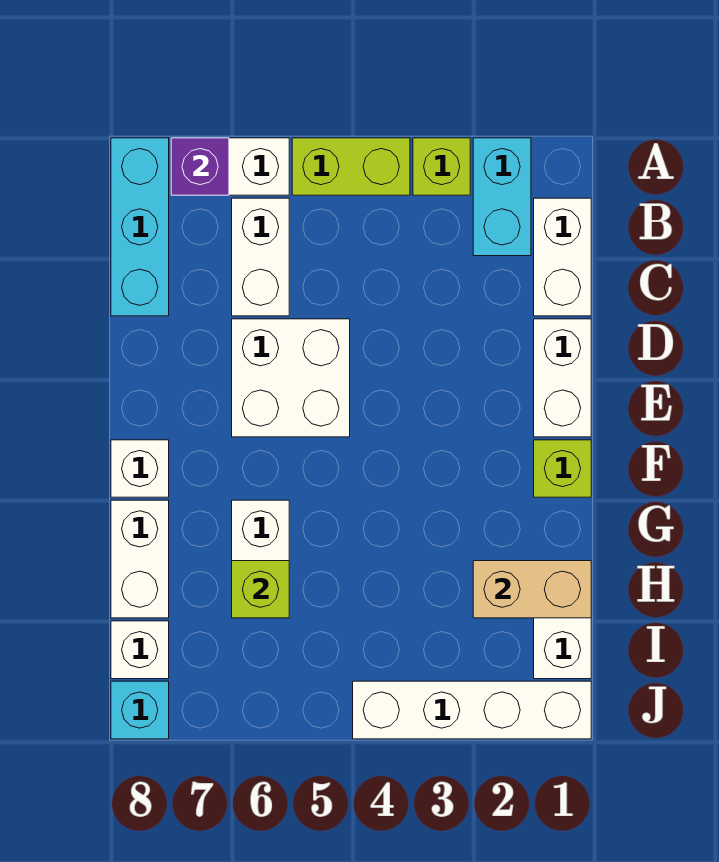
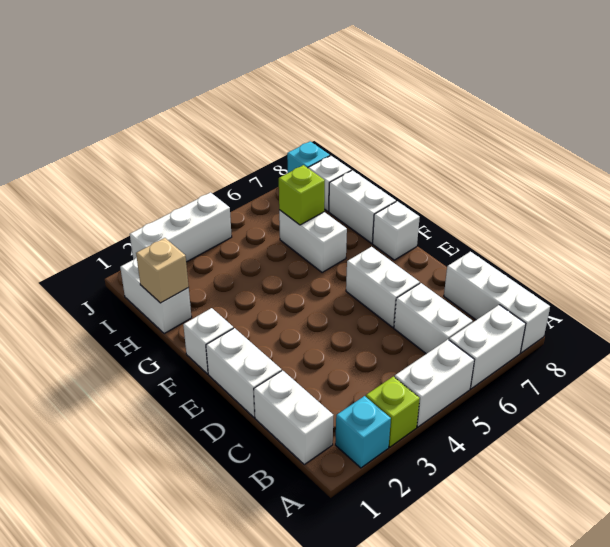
cyan brick A2:B2 level 1 -> cyan brick A2 level 1
lime brick A4:A5 level 1 -> white brick A4:A5 level 1
purple brick A7 level 2 -> none
cyan brick A8:C8 level 1 -> white brick A8:C8 level 1
white brick D5:E6 level 1 -> white brick D6:E6 level 1
lime brick F1 level 1 -> white brick F1 level 1
tan brick H1:H2 level 2 -> tan brick H1 level 2
white brick J1:J4 level 1 -> white brick J2:J4 level 1

